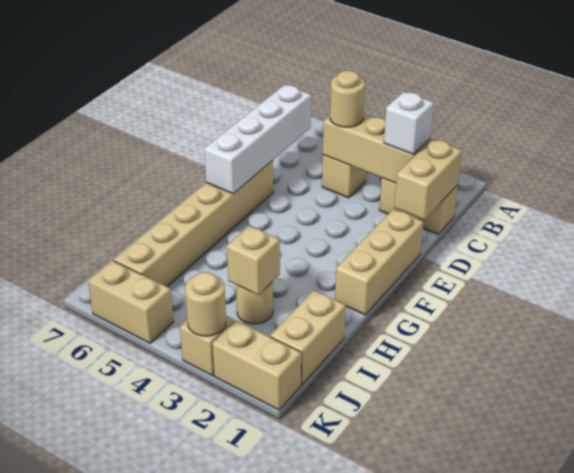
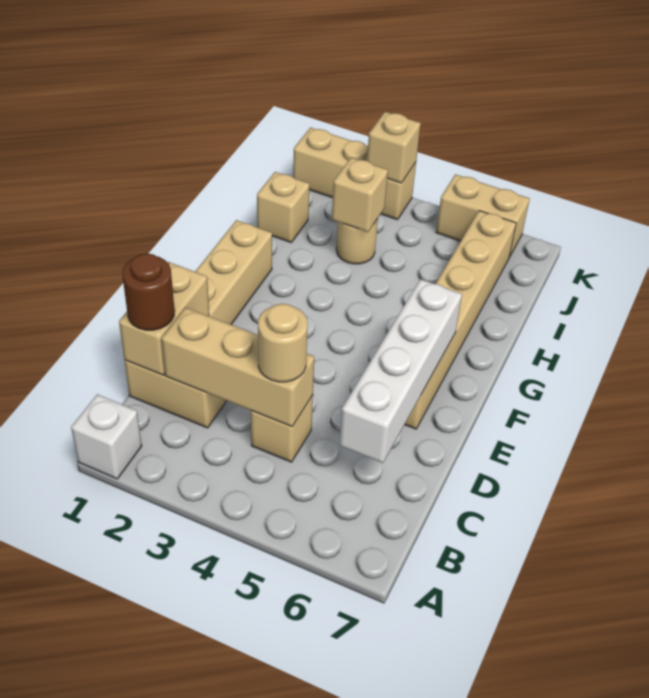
none -> brown round brick C1 level 3
white brick C2 level 3 -> white brick A1 level 1
tan brick I1:J1 level 1 -> tan brick I1 level 1
tan round brick K3 level 2 -> tan brick K3 level 2

